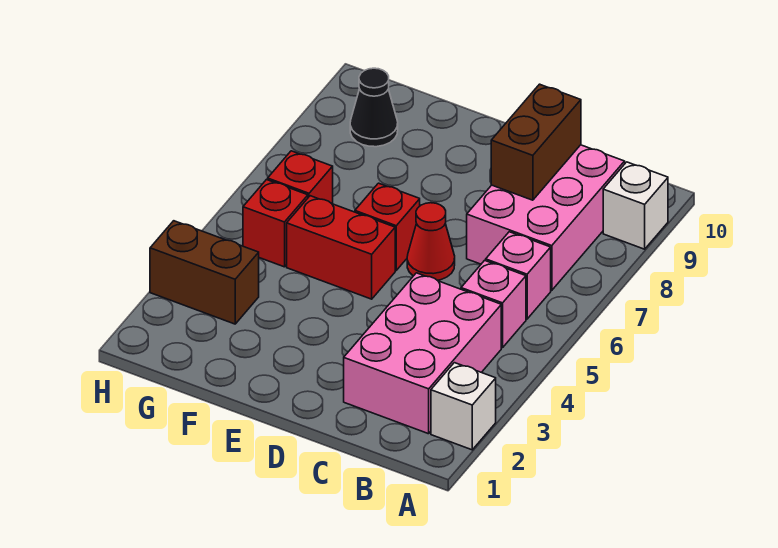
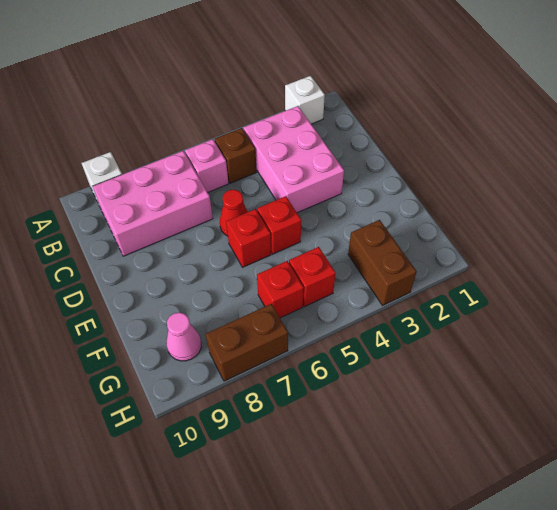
pink brick B2:C4 level 1 -> pink brick B3:D4 level 1
pink brick B5 level 1 -> brown brick B5 level 1
brown brick C8:C9 level 2 -> brown brick H7:H8 level 1
red brick E5:F5 level 1 -> red brick E5 level 1
black cone G9 level 1 -> pink cone G9 level 1

